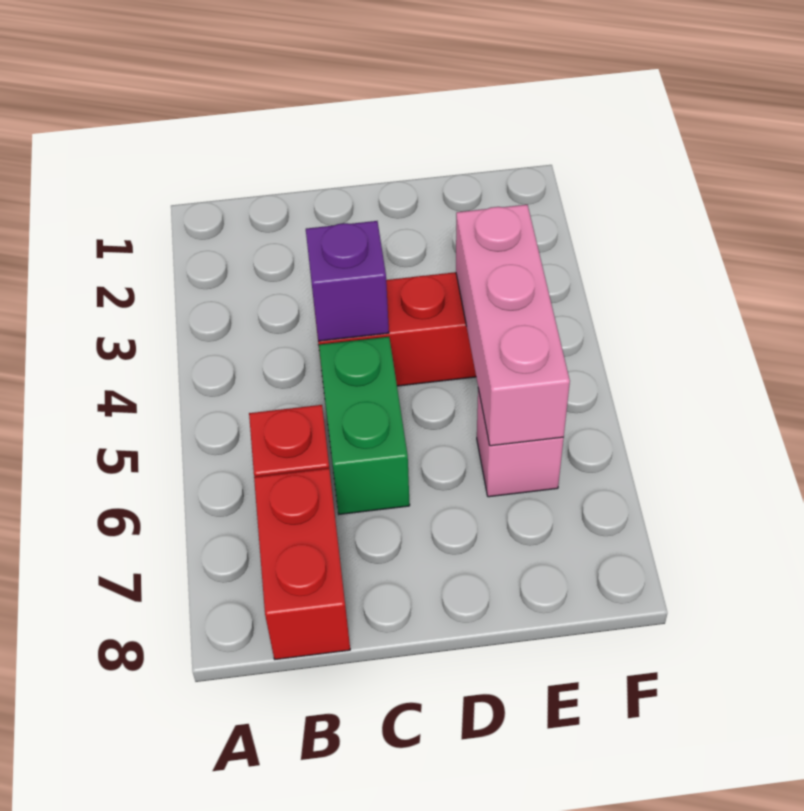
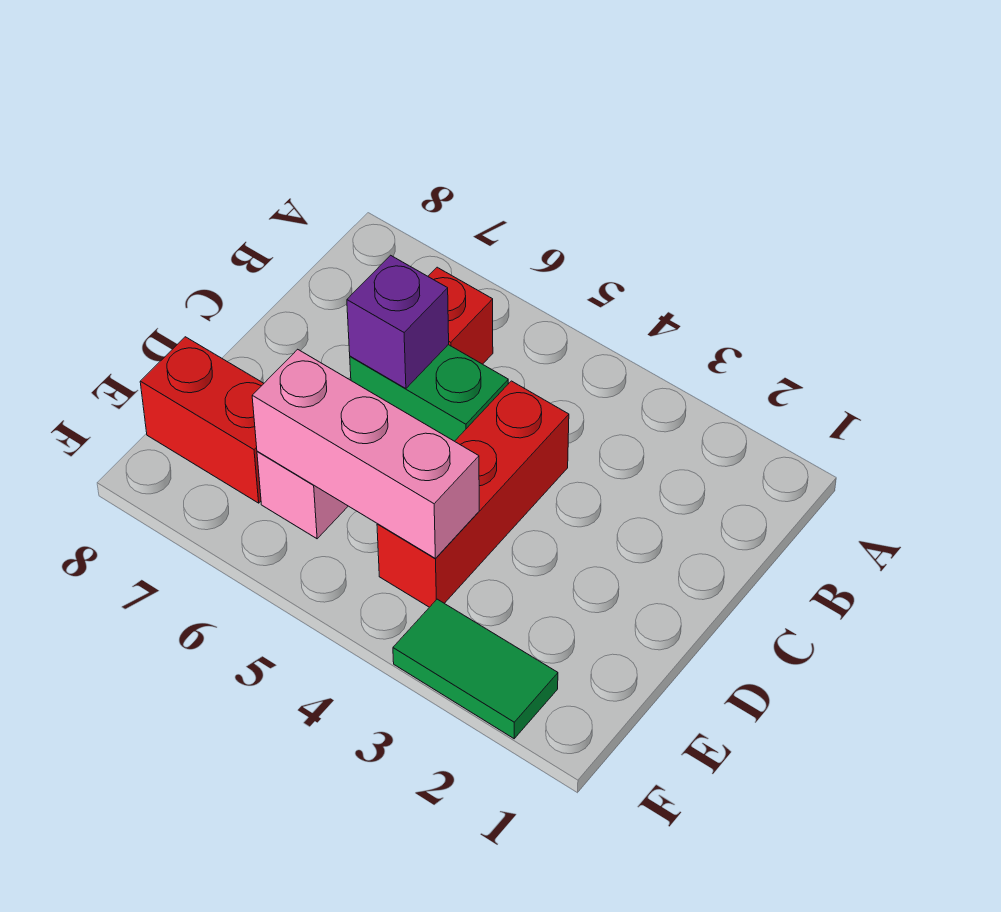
red brick B7:B8 level 1 -> red brick E7:E8 level 1
purple brick C4 level 2 -> purple brick C6 level 2
none -> green tile F2:F3 level 1

